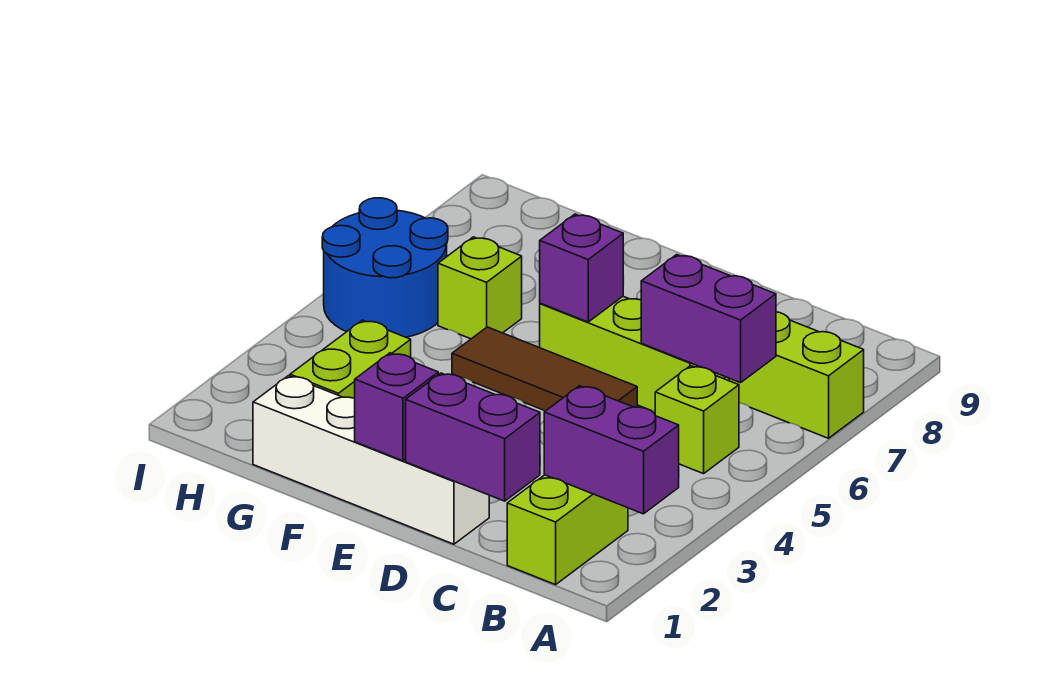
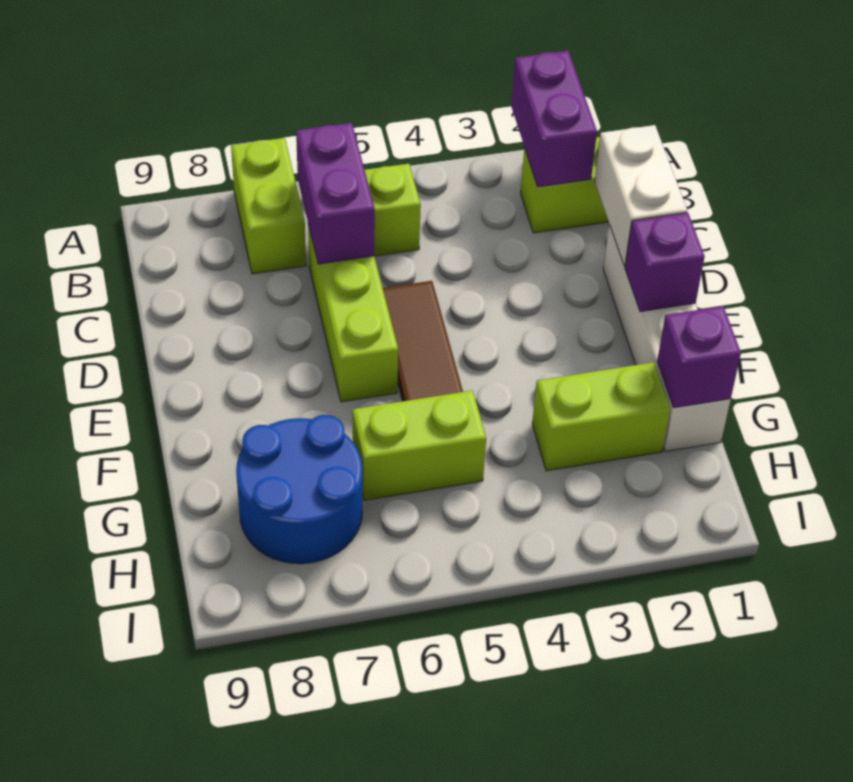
purple brick C1:D1 level 2 -> white brick C1:D1 level 2
purple brick E6 level 2 -> purple brick G1 level 2
lime brick G6 level 1 -> lime brick G5:G6 level 1
blue round brick H5:I6 level 1 -> blue round brick G7:H8 level 1

